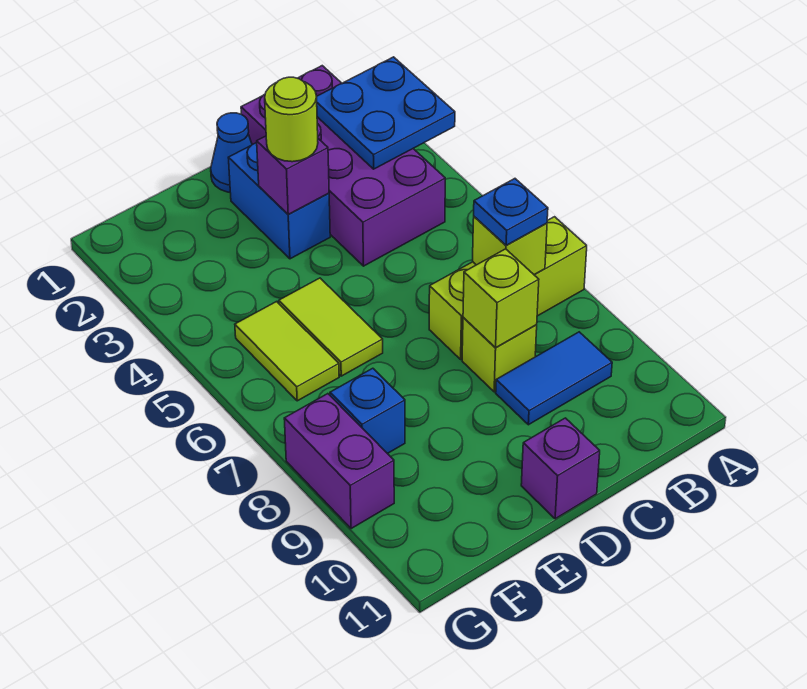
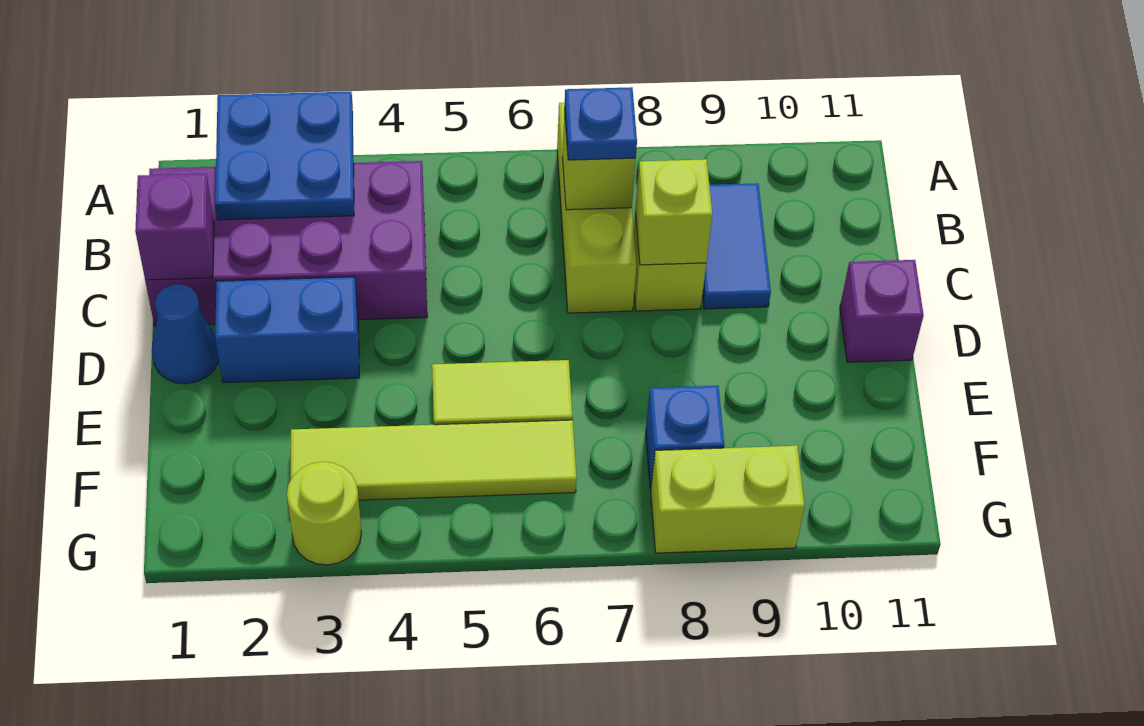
purple brick D3 level 2 -> purple brick C1 level 2
lime round brick D3 level 3 -> lime round brick G3 level 1
lime tile F5:F6 level 1 -> lime tile F3:F6 level 1
purple brick G8:G9 level 1 -> lime brick G8:G9 level 1

